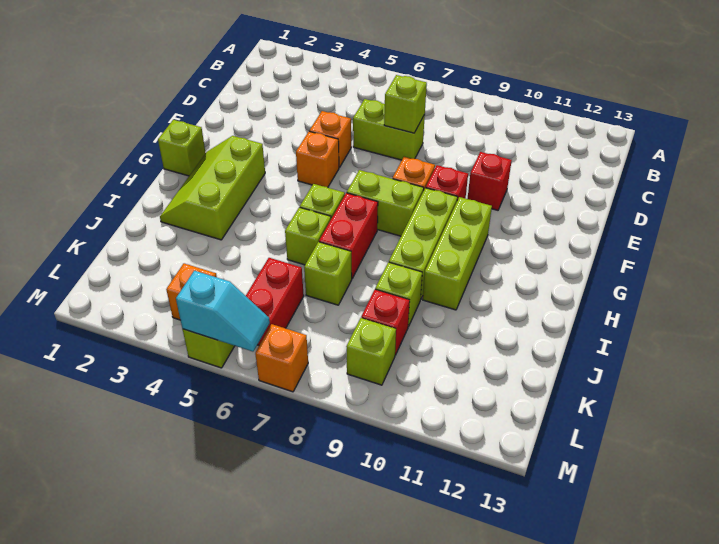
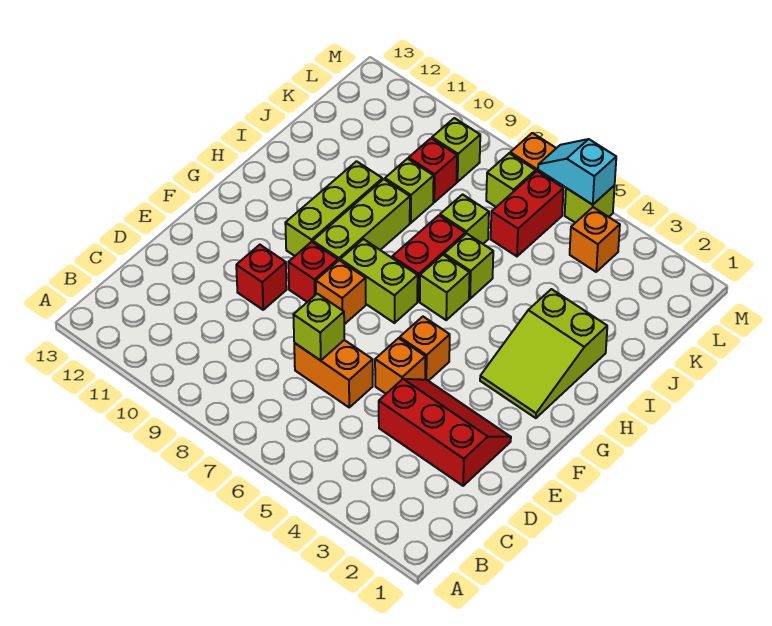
none -> red slope D2:E4 level 1 top D
lime brick D6:D7 level 1 -> orange brick D6:D7 level 1
lime brick G1 level 1 -> lime brick L7 level 1
lime slope G2:I3 level 1 top 3 -> lime slope G2:I3 level 1 top I

